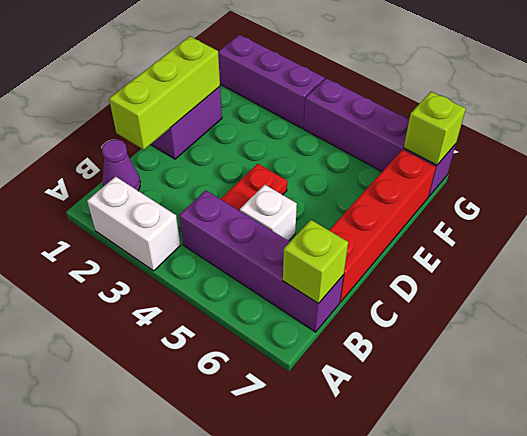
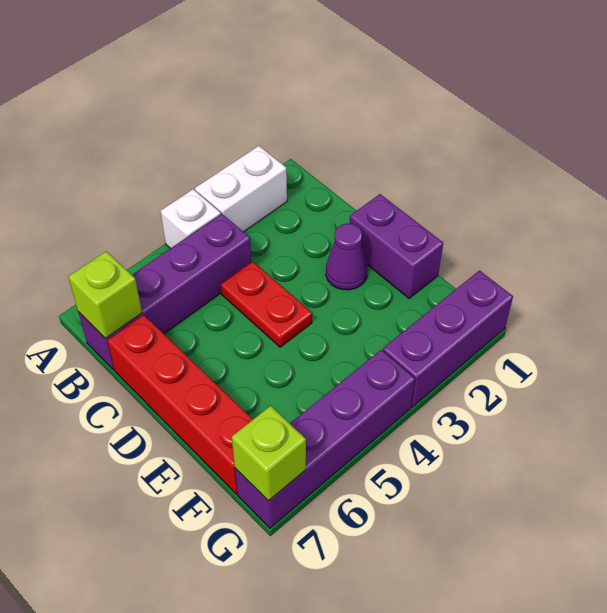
purple cone B1 level 1 -> purple cone D2 level 1
lime brick C1:E1 level 2 -> none
white brick C5 level 1 -> white brick A4 level 1

